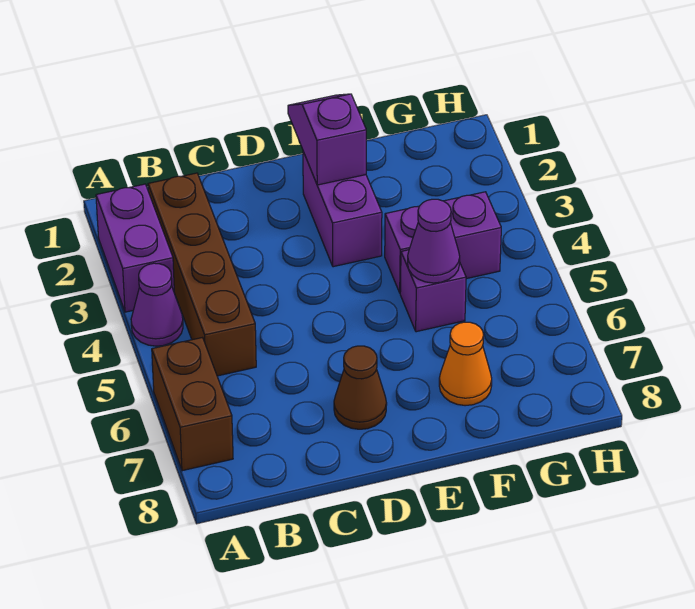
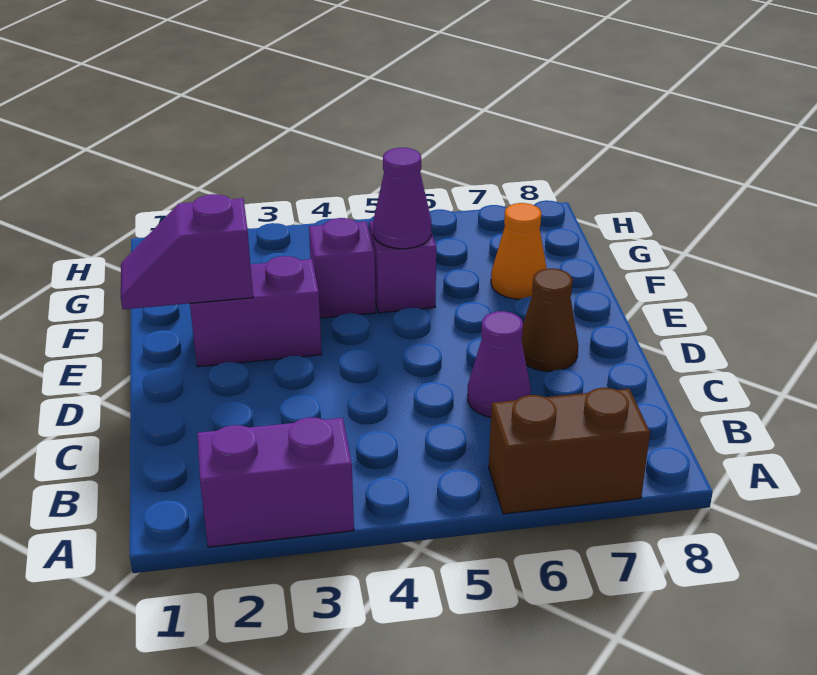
purple cone A4 level 1 -> purple cone C6 level 1
brown brick B2:B5 level 1 -> none
purple brick F4:G4 level 1 -> purple brick F4 level 1

